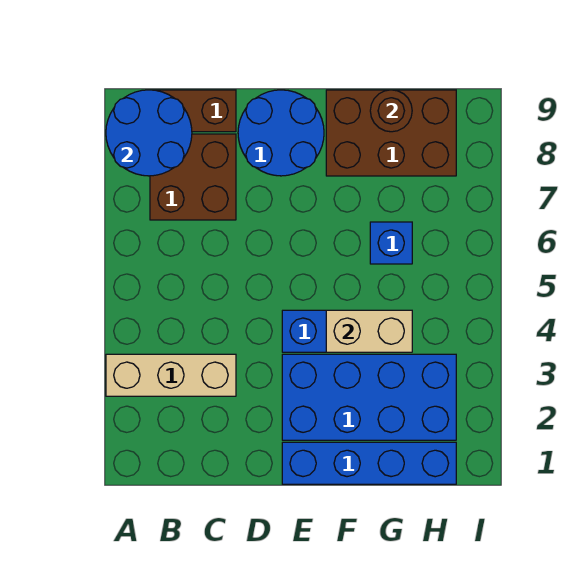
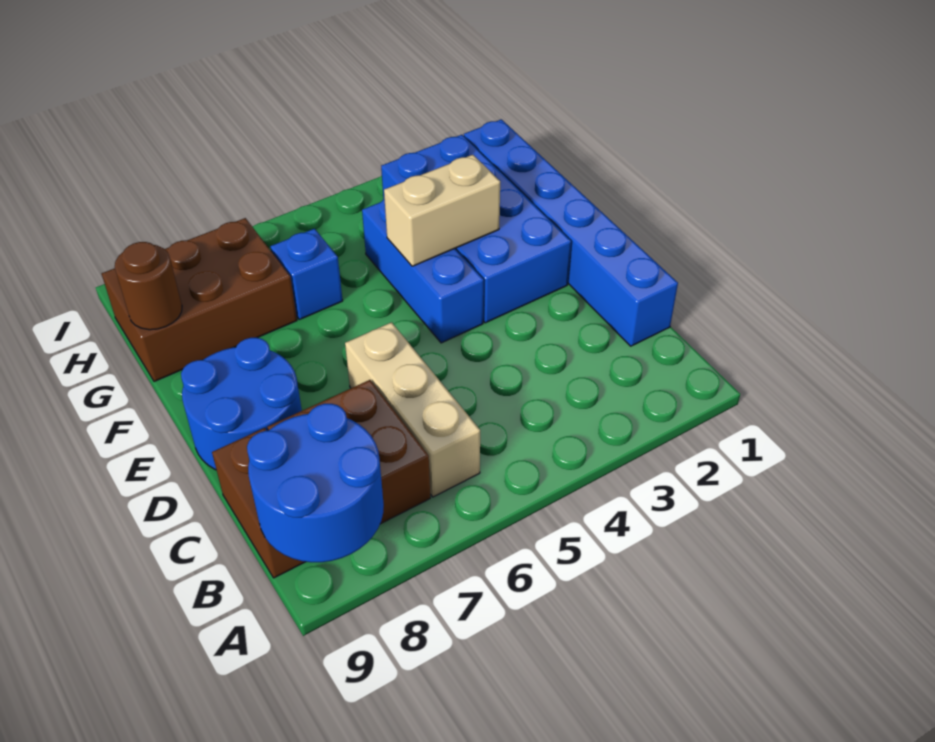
tan brick A3:C3 level 1 -> tan brick B6:D6 level 1
blue brick E1:H1 level 1 -> blue brick C1:H1 level 1
tan brick F4:G4 level 2 -> tan brick F3:F4 level 2
brown brick F8:H9 level 1 -> brown brick G7:H9 level 1

